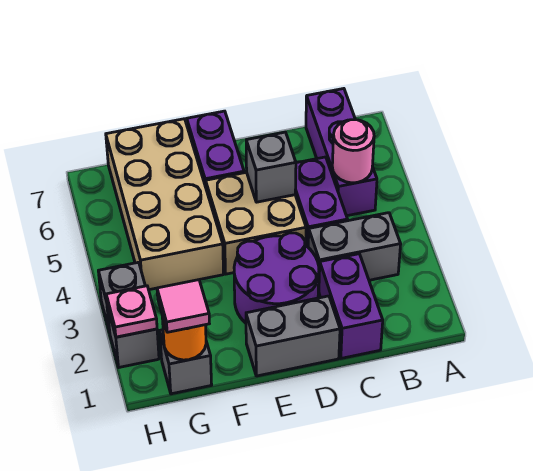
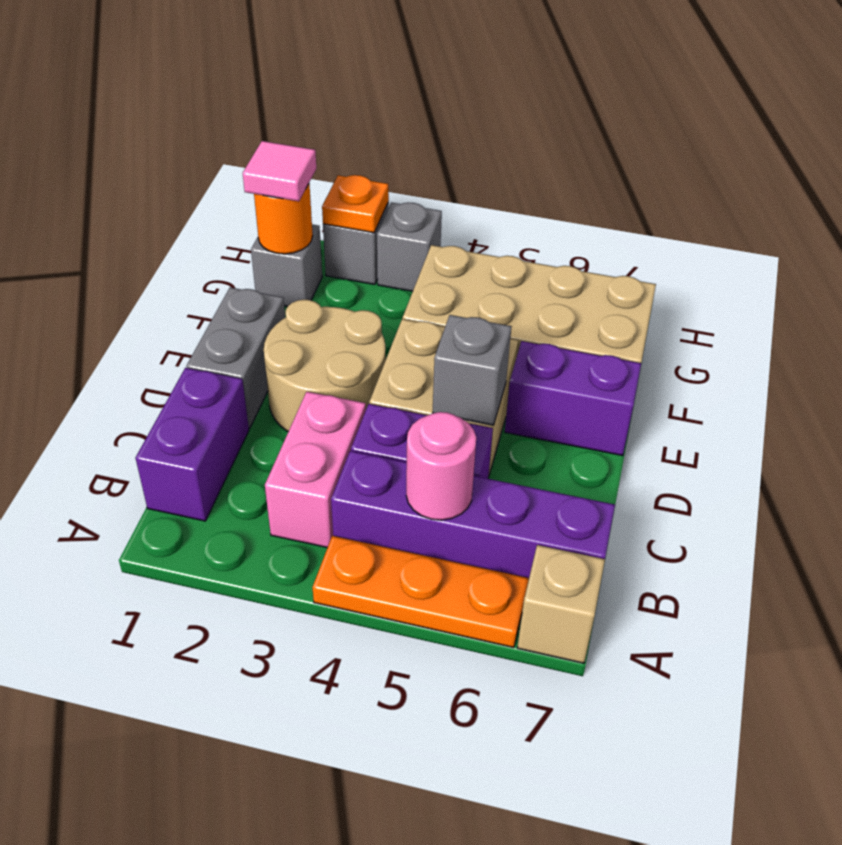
none -> orange plate A4:A6 level 1
none -> tan brick A7 level 1
grey brick B3:C3 level 1 -> pink brick B3:C3 level 1
purple brick B5:B7 level 1 -> purple brick B4:B7 level 1
purple brick C1:C2 level 1 -> purple brick B1:C1 level 1
purple round brick D2:E3 level 1 -> tan round brick D2:E3 level 1
pink plate H2 level 2 -> orange plate H2 level 2

